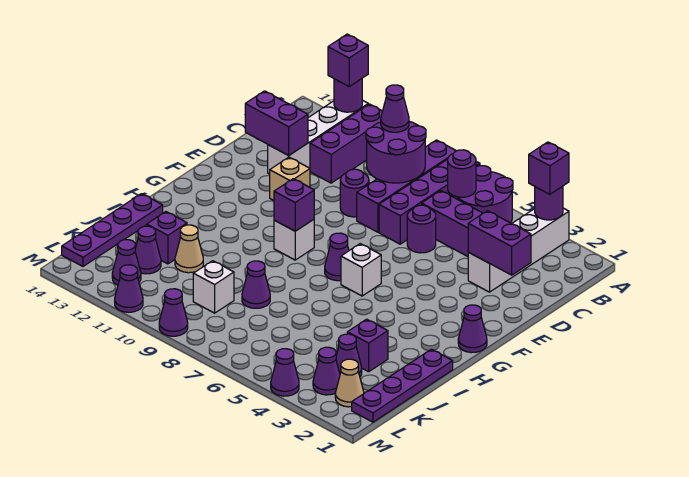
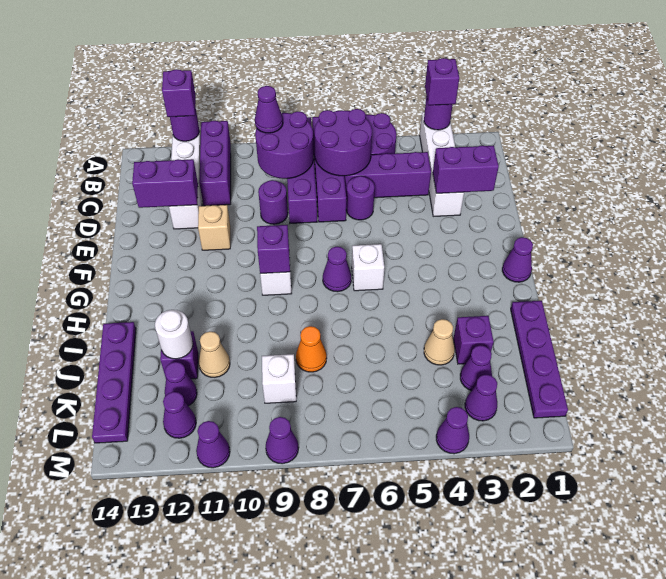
purple round brick B6 level 2 -> purple round brick B6:C7 level 2
purple cone J8 level 1 -> orange cone J8 level 1
none -> white round brick J12 level 2
tan cone L2 level 1 -> tan cone J4 level 1

